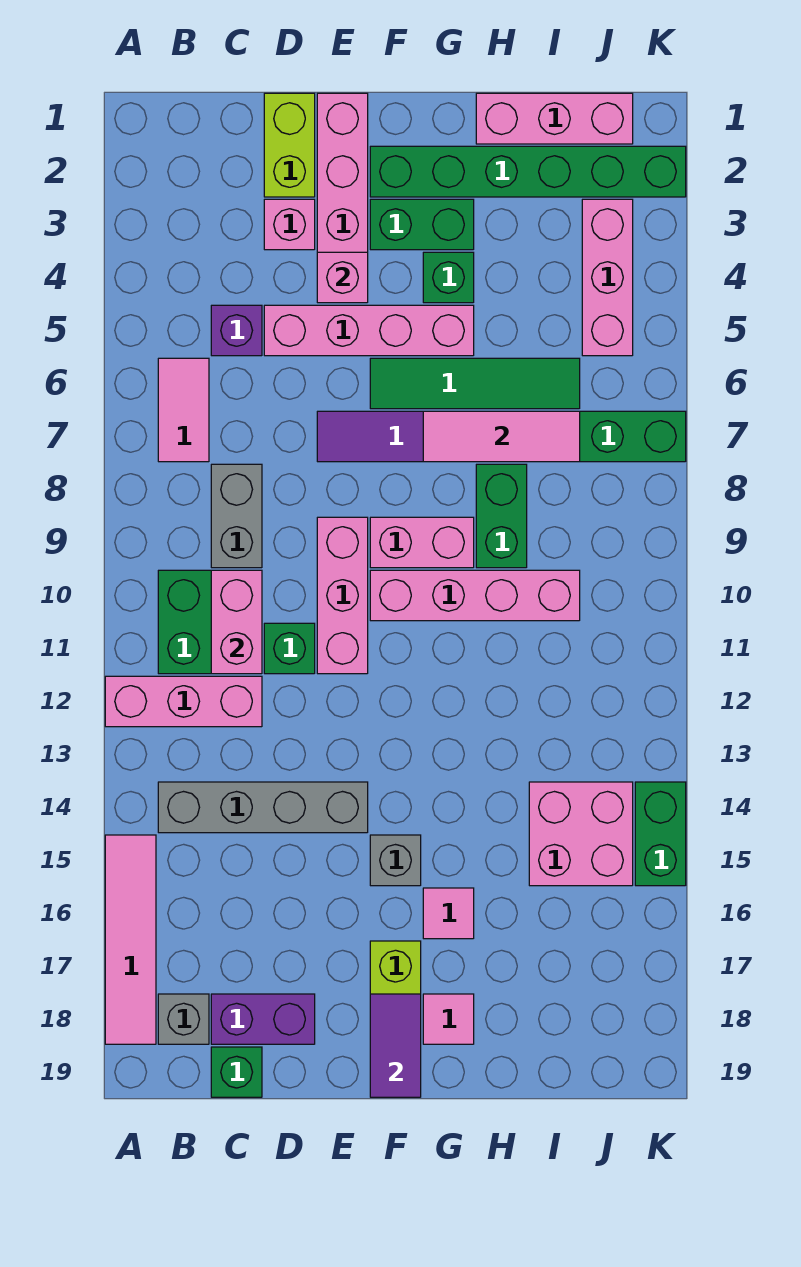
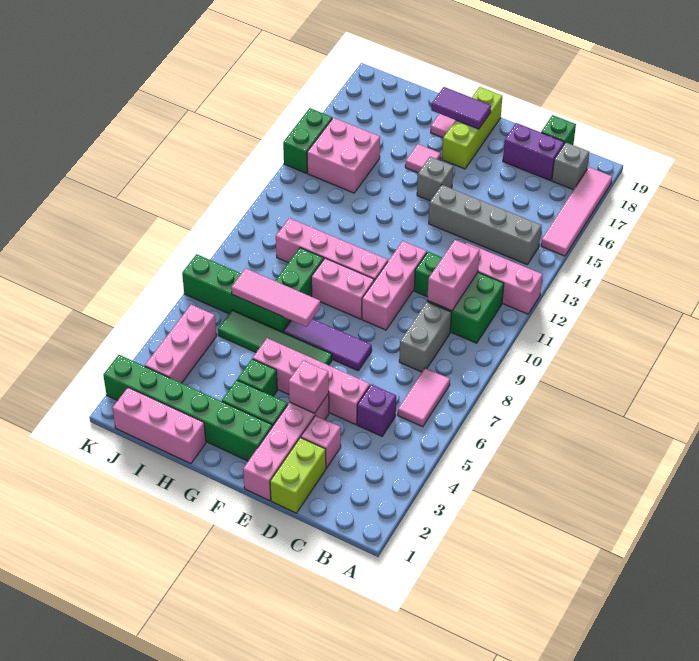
purple tile F18:F19 level 2 -> purple tile F18:G18 level 2

